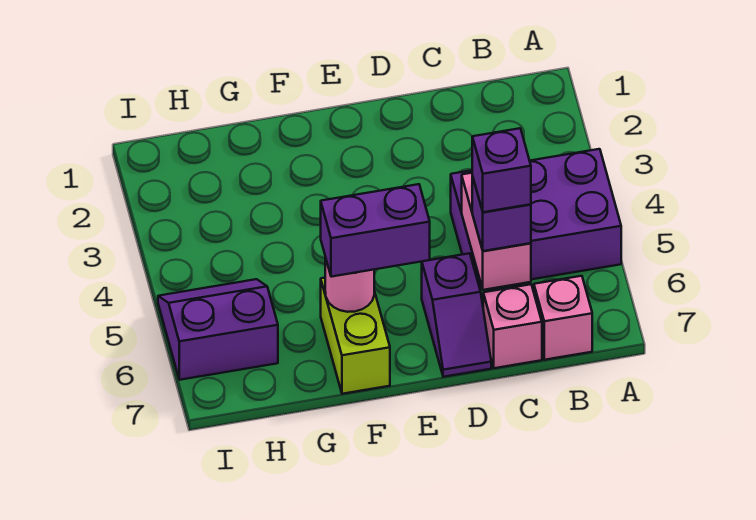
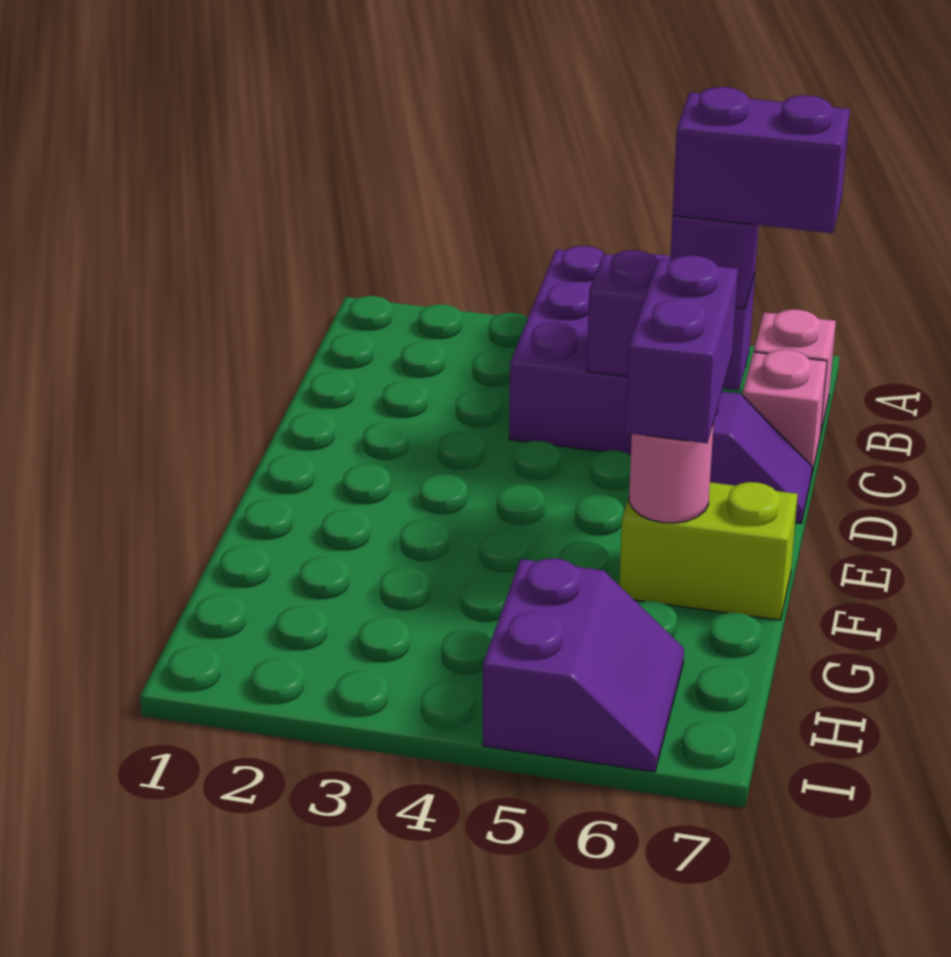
pink brick C5:C6 level 2 -> purple brick C5:C6 level 2
purple brick C6 level 4 -> purple brick C6:C7 level 4
purple slope H5:I6 level 1 top 6 -> purple slope H5:I6 level 1 top 5

